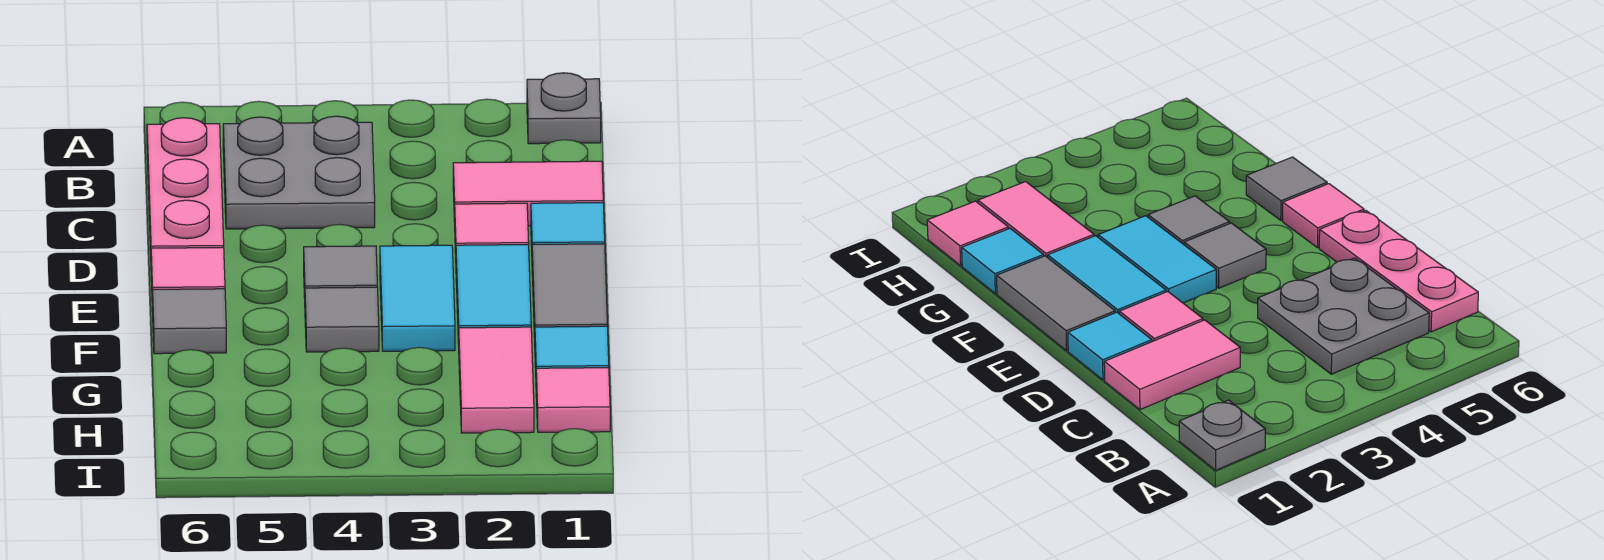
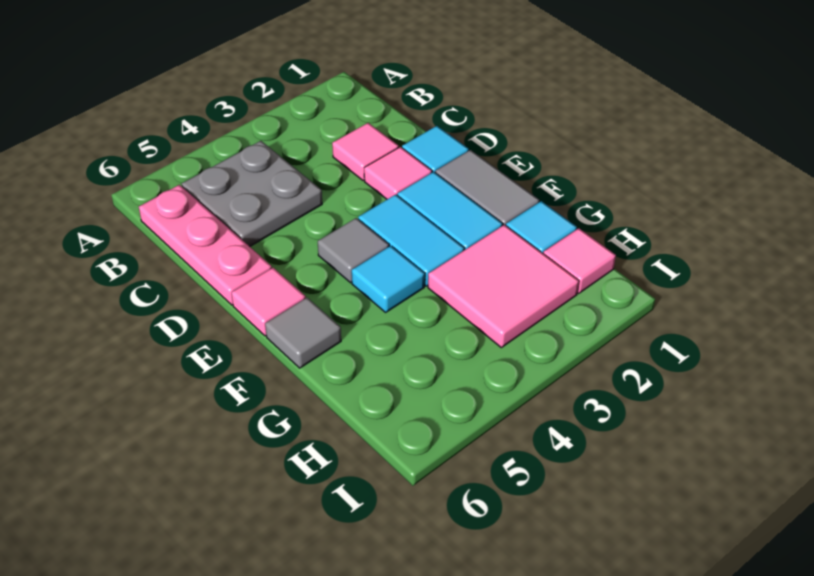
grey plate A1 level 1 -> none
pink tile C1:C2 level 1 -> pink tile C2 level 1
grey tile F4 level 1 -> cyan tile F4 level 1
pink tile G2:H2 level 1 -> pink tile G2:H3 level 1

